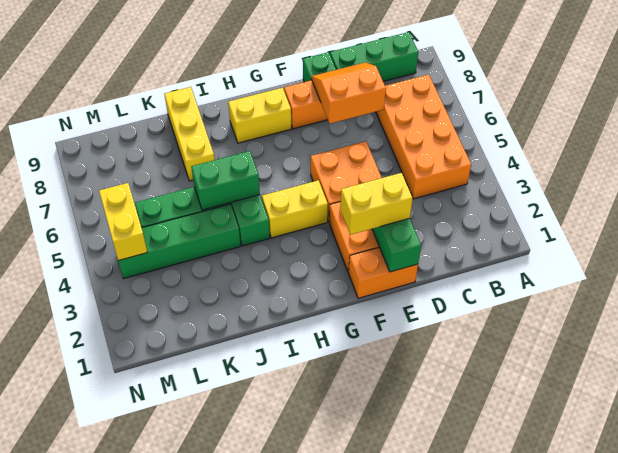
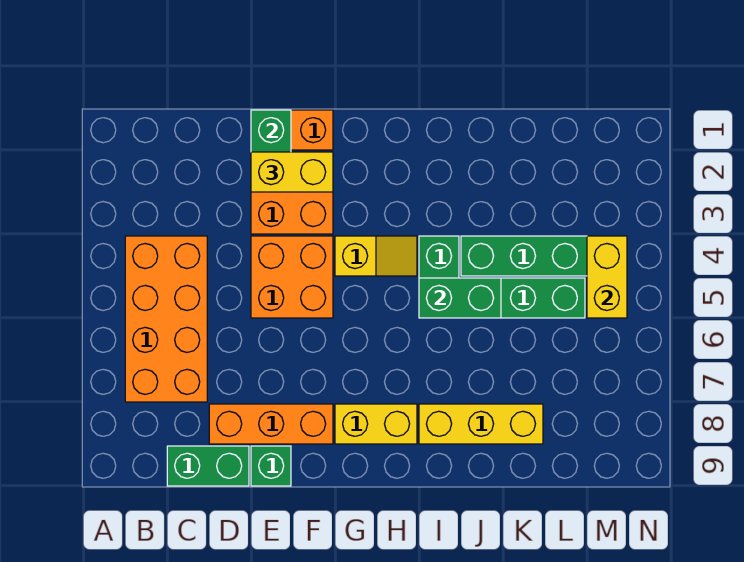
green brick B9:D9 level 1 -> green brick C9:D9 level 1
orange slope D7:E8 level 2 top 7 -> none
yellow brick G4:H4 level 1 -> yellow slope G4:H4 level 1 top G
yellow brick J7:J9 level 1 -> yellow brick I8:K8 level 1

